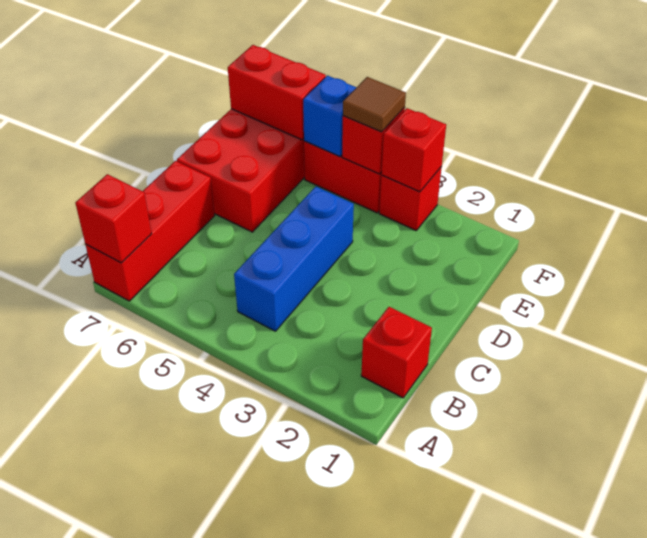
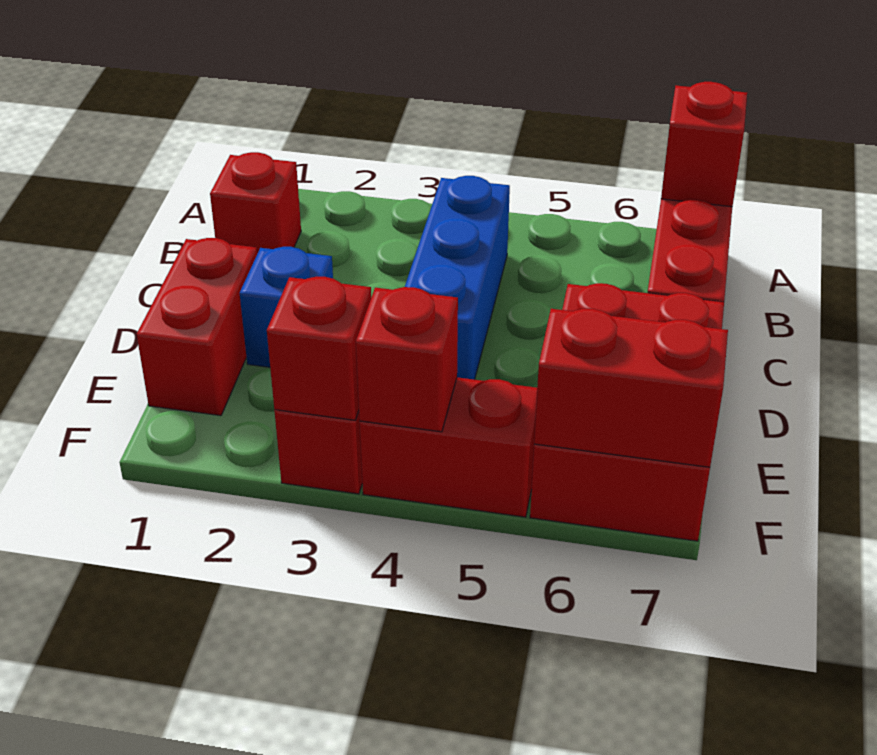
none -> red brick D1:E1 level 1
brown tile F4 level 3 -> none
blue brick F5 level 2 -> blue brick D2 level 1

